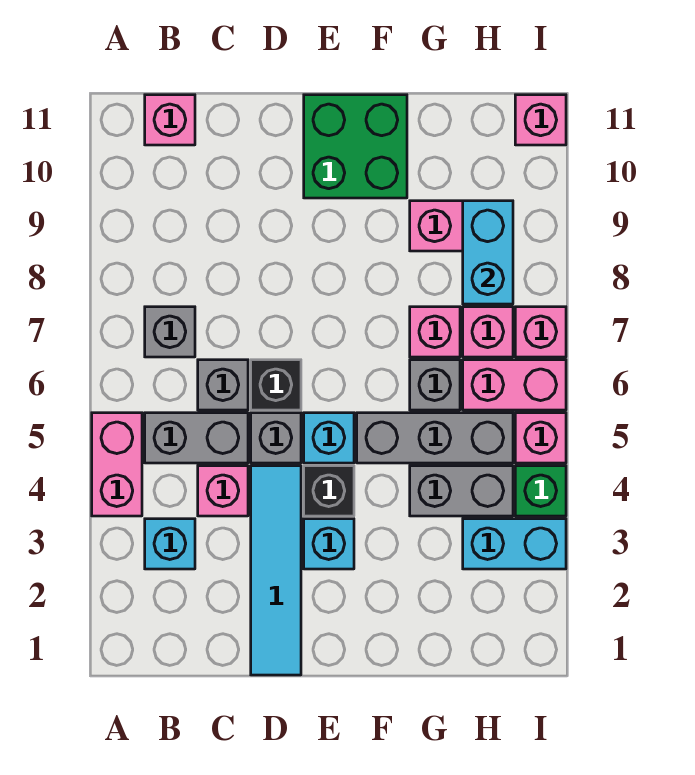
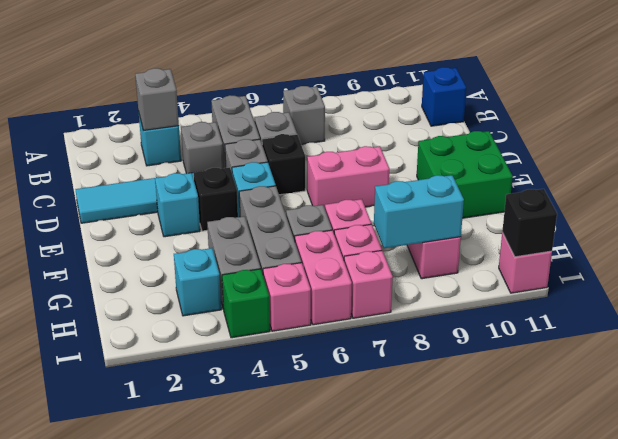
pink brick A4:A5 level 1 -> pink brick E7:E8 level 1
none -> grey brick B3 level 2
pink brick B11 level 1 -> blue brick B11 level 1
pink brick C4 level 1 -> grey brick C4 level 1
cyan brick H3:I3 level 1 -> cyan brick H3 level 1
none -> black brick I11 level 2

